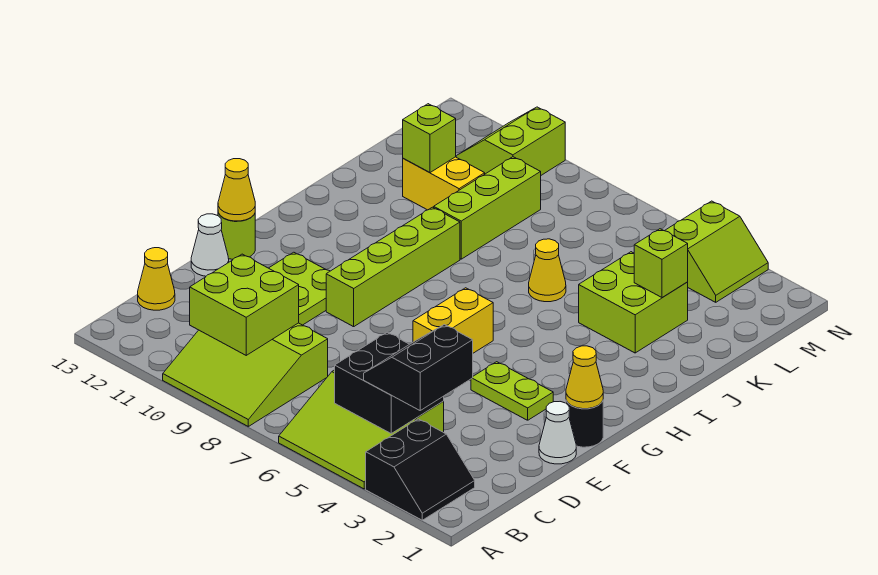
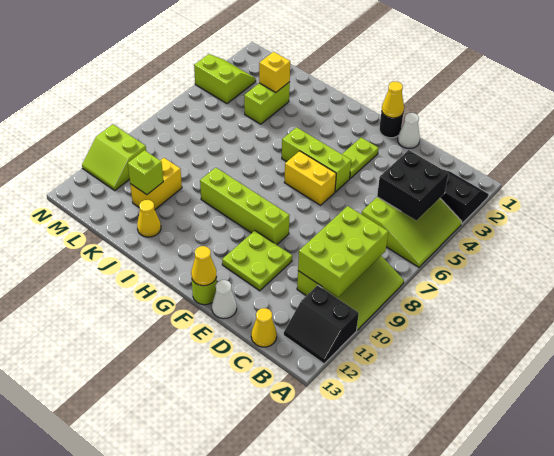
black slope B3:C4 level 3 top 3 -> black slope A11:B12 level 1 top 11
lime brick B9:C10 level 2 -> lime brick B8:C10 level 2
lime brick J3:K4 level 1 -> lime brick K3:K4 level 1
yellow cone J6 level 1 -> yellow cone J12 level 1
lime brick J9:L9 level 1 -> lime brick F5:H5 level 1
lime brick K3 level 2 -> yellow brick K3 level 2

